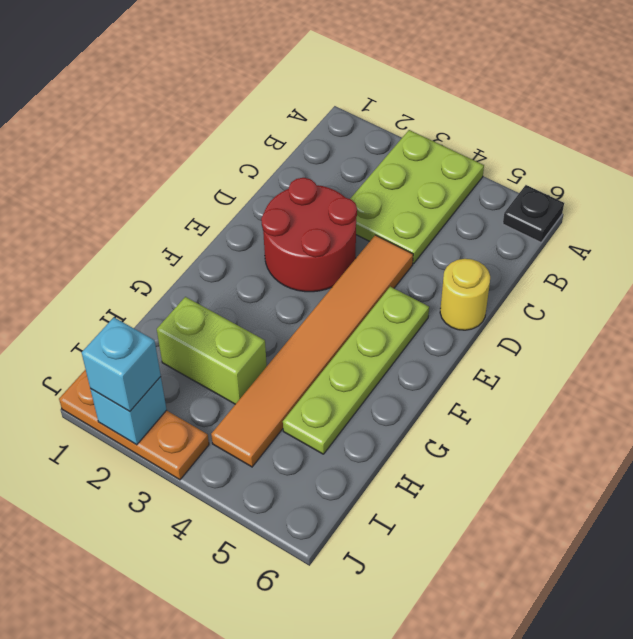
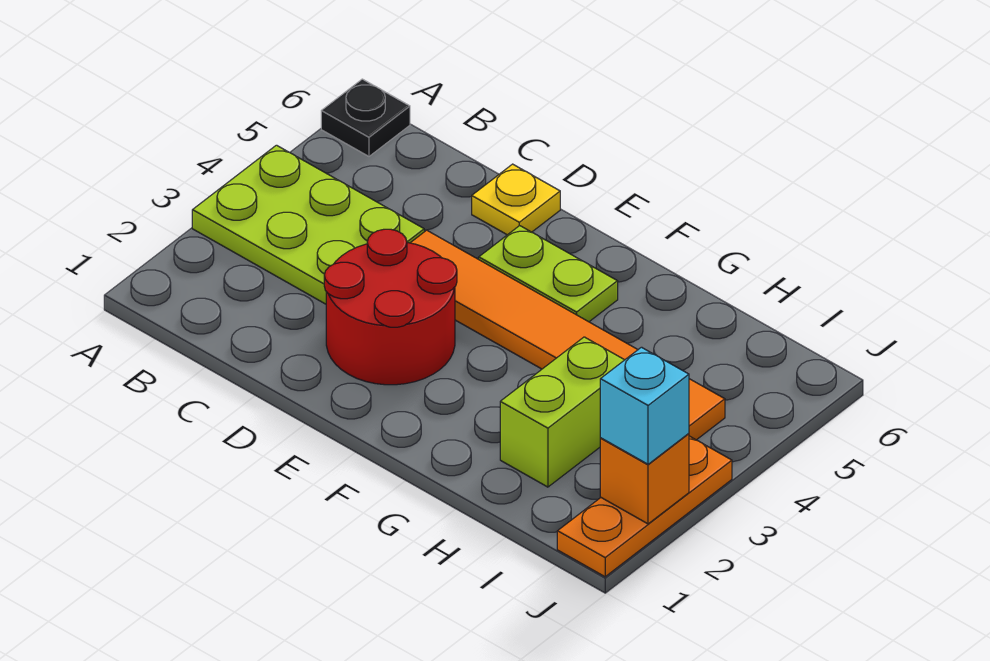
yellow round brick D6 level 1 -> yellow plate D6 level 1
lime plate E5:H5 level 1 -> lime plate E5:F5 level 1
cyan brick J2 level 2 -> orange brick J2 level 2

